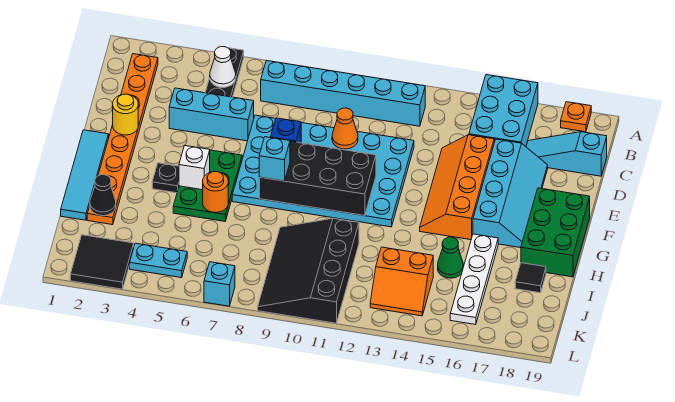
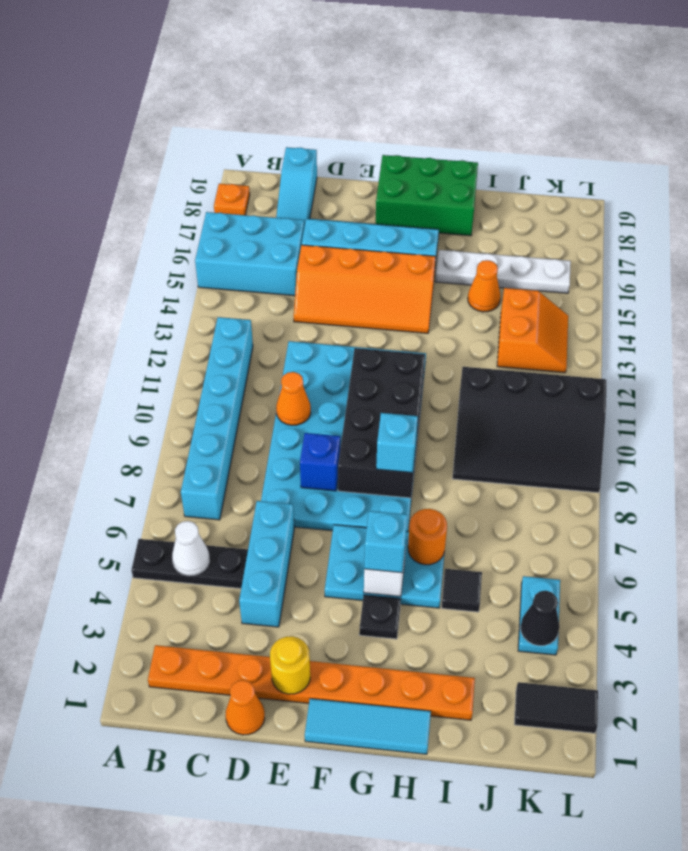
none -> orange cone D1 level 1
cyan tile F1:I1 level 1 -> cyan tile F1:H1 level 1
green plate F5:H6 level 1 -> cyan plate F5:H6 level 1
black cone I2 level 2 -> black cone K4 level 2
green cone I15 level 1 -> orange cone I15 level 1
black tile I18 level 1 -> black tile I5 level 1
black tile K2:L3 level 1 -> black tile K2:L2 level 1
cyan brick L7 level 1 -> cyan brick G5 level 3

